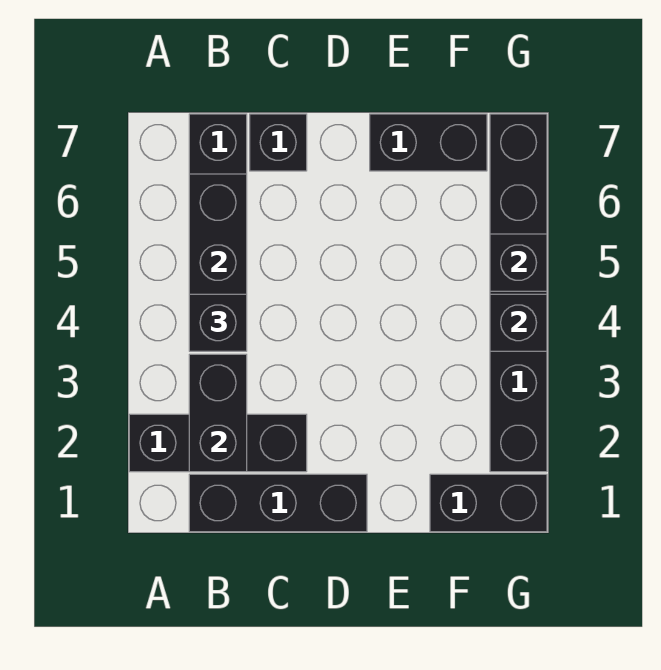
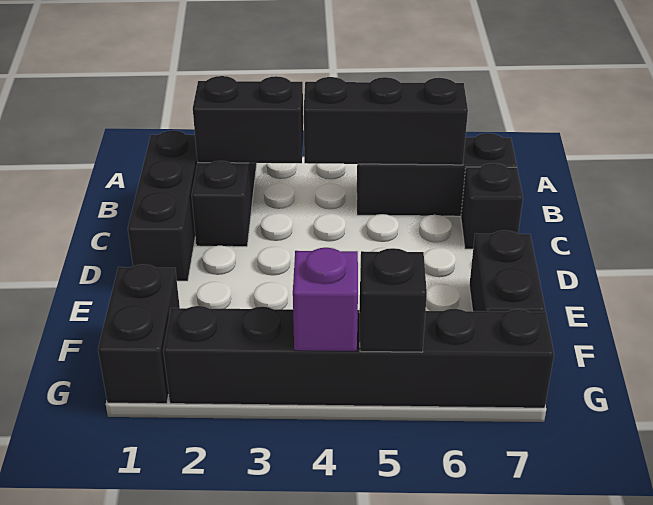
black brick B4 level 3 -> none
black brick G4 level 2 -> purple brick G4 level 2

